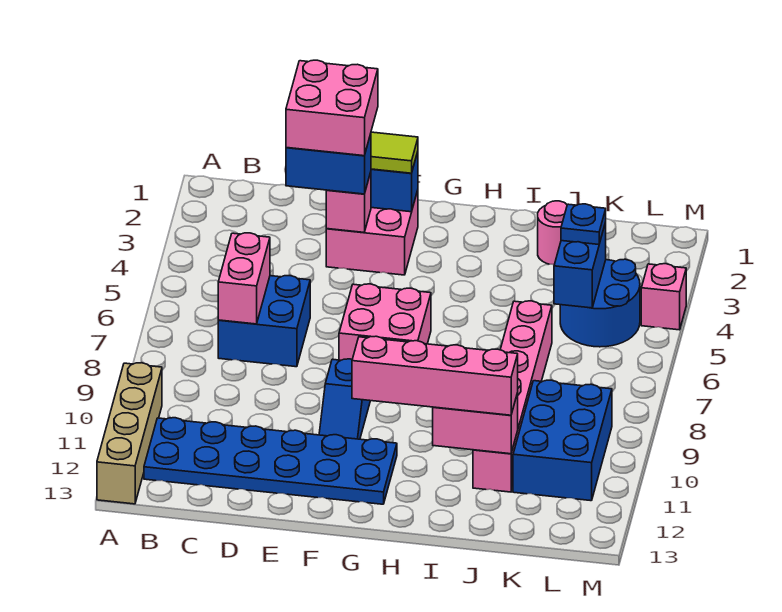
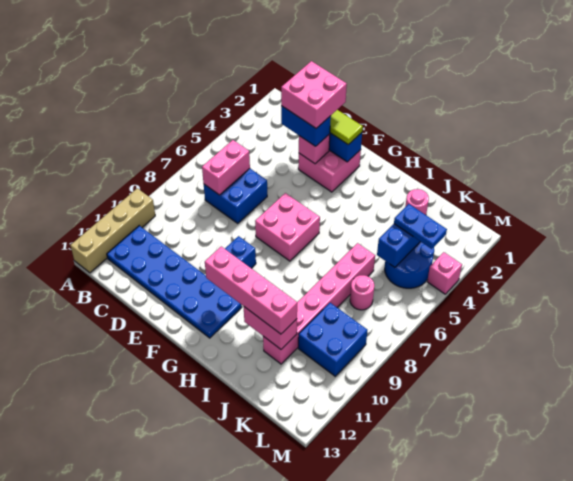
blue plate K4 level 3 -> blue plate K4:L4 level 3
none -> pink round brick K7 level 1
blue brick K9:L11 level 1 -> blue brick K9:L10 level 1

